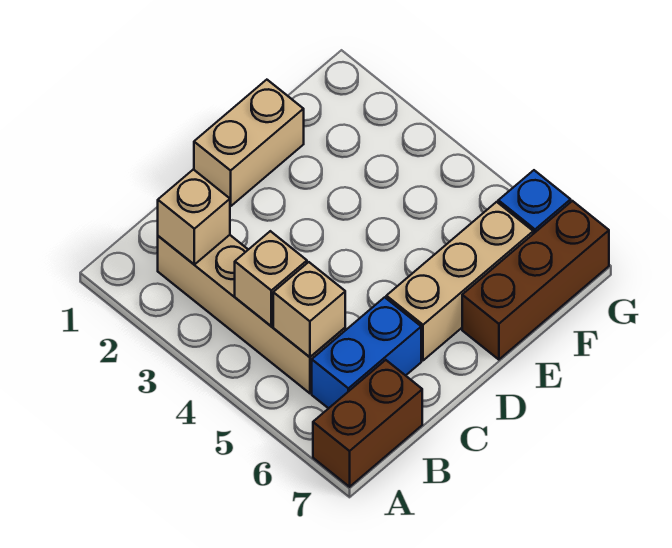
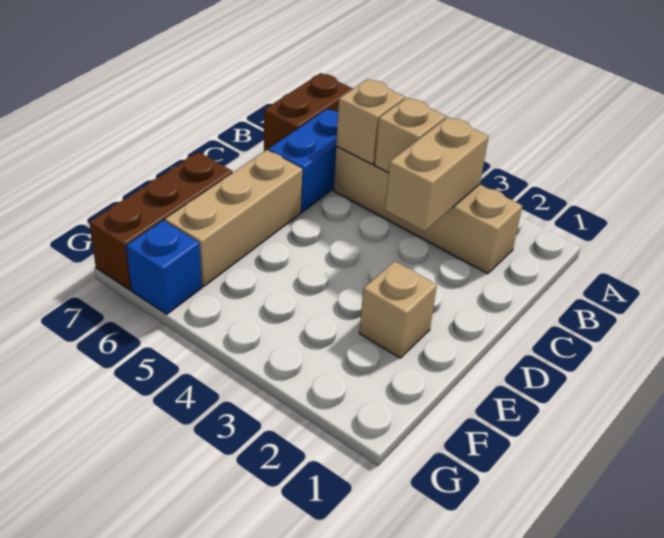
tan brick B2 level 2 -> tan brick E2 level 1
tan brick D1:E1 level 1 -> tan brick B3:C3 level 2

